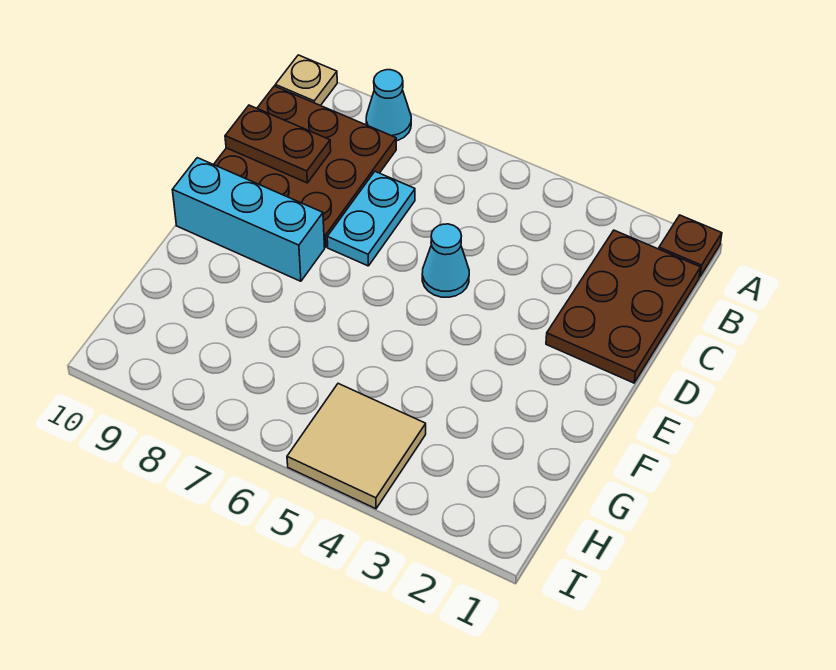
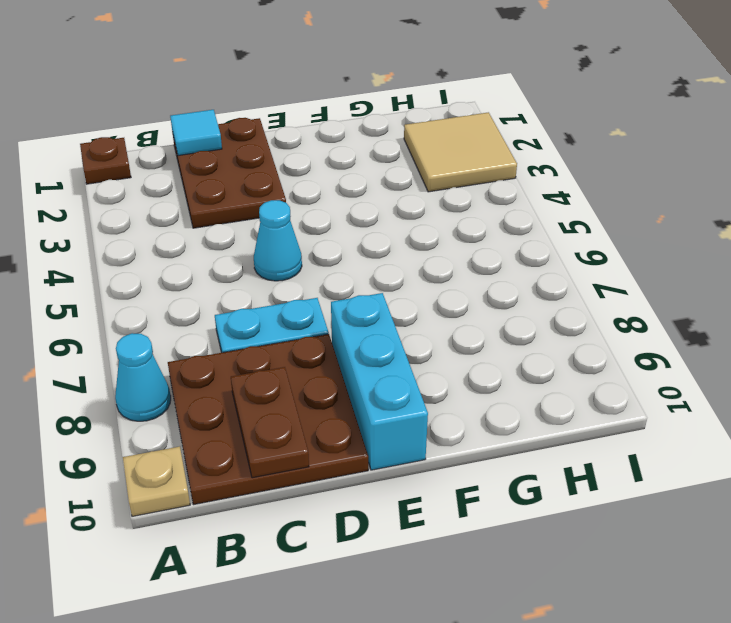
brown plate B1:D2 level 1 -> brown plate C1:D3 level 1
none -> cyan tile C1 level 2
tan tile H4:I5 level 1 -> tan tile H2:I3 level 1

